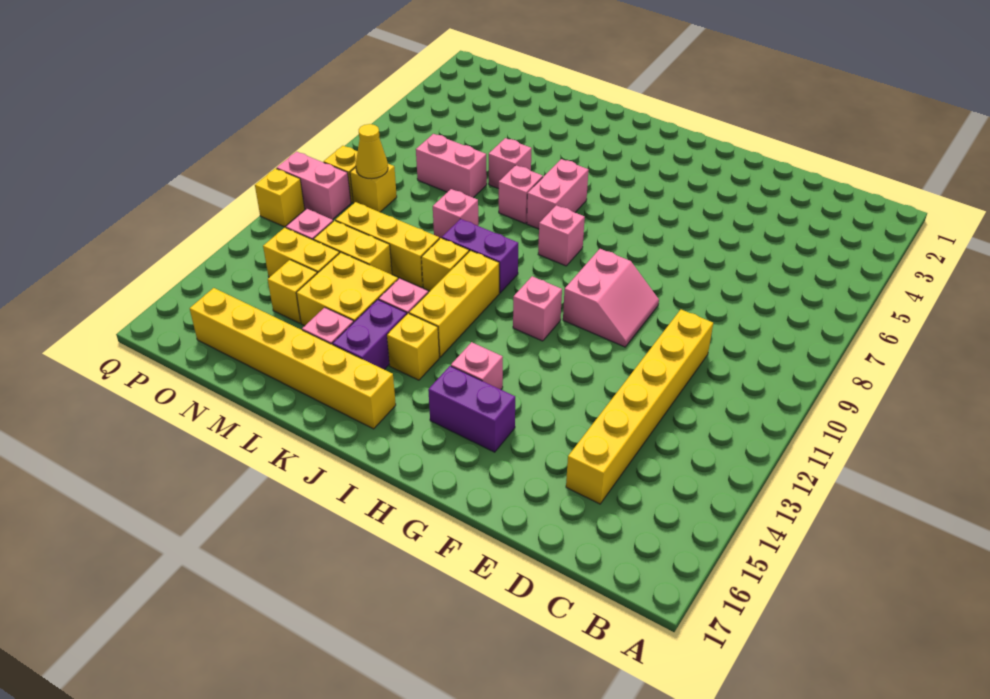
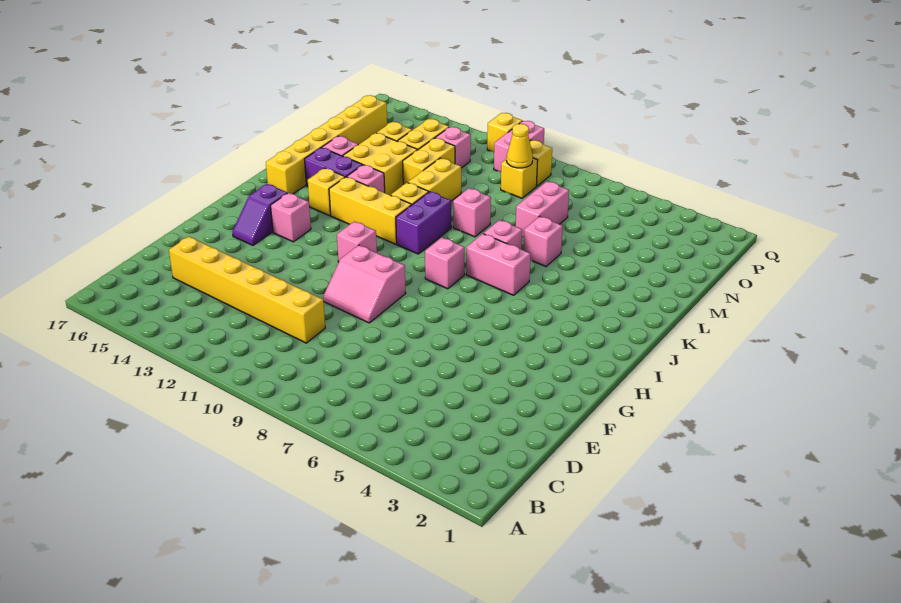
purple brick G15:H15 level 1 -> purple slope G15:H15 level 1 top H
yellow brick L11:N11 level 1 -> yellow brick L11:M11 level 1

